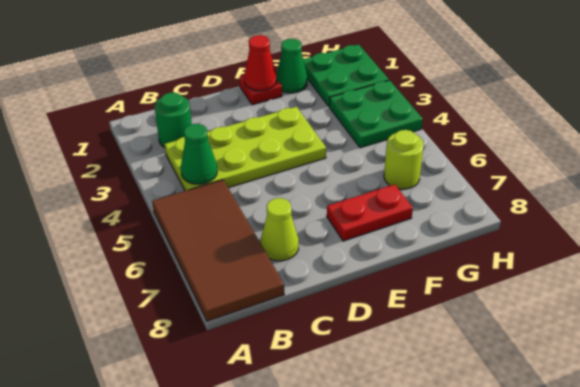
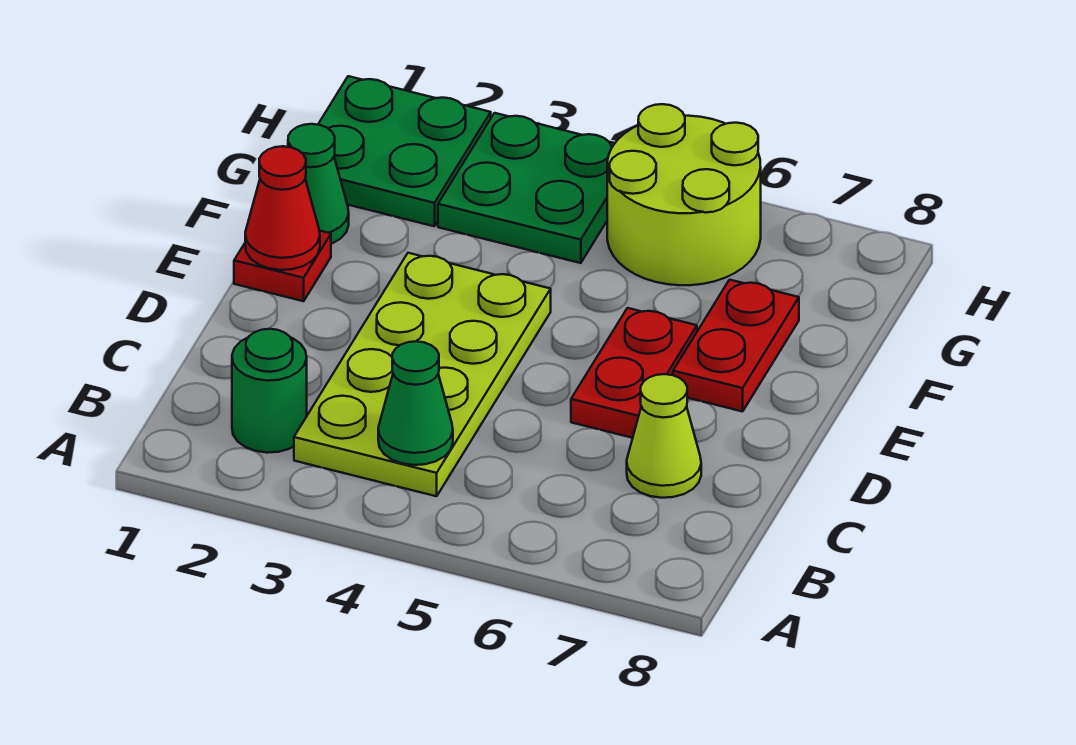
brown tile A5:B8 level 1 -> none
none -> red plate D6:E6 level 1
lime round brick G6 level 1 -> lime round brick G5:H6 level 1

